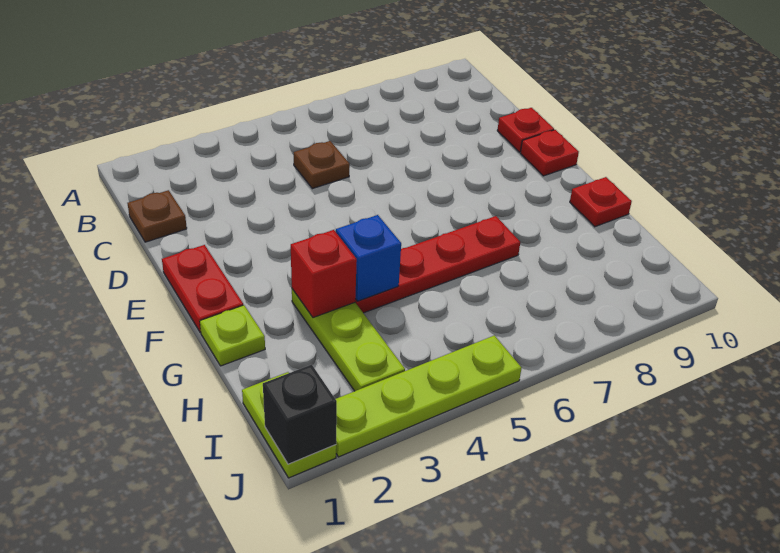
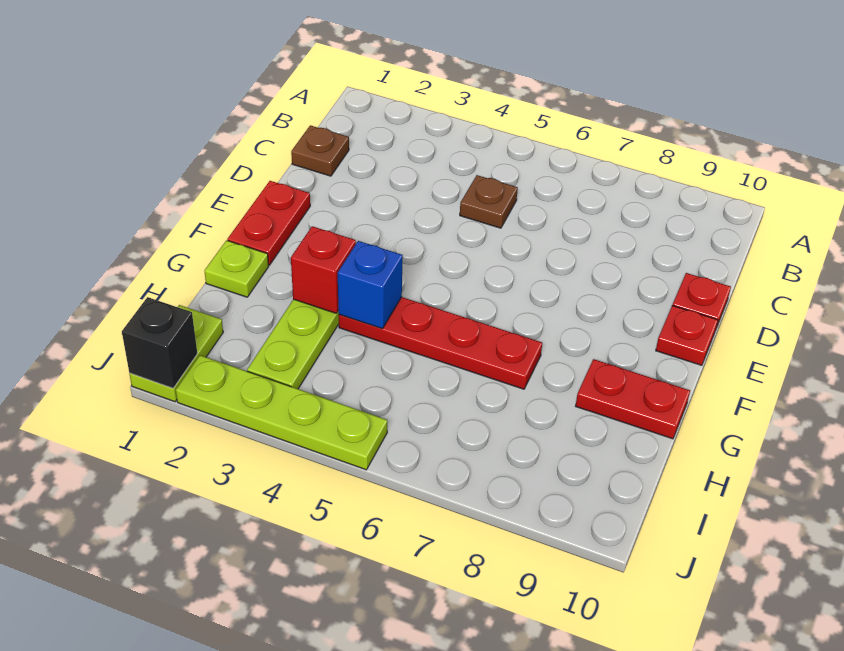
red plate G10 level 1 -> red plate G9:G10 level 1

